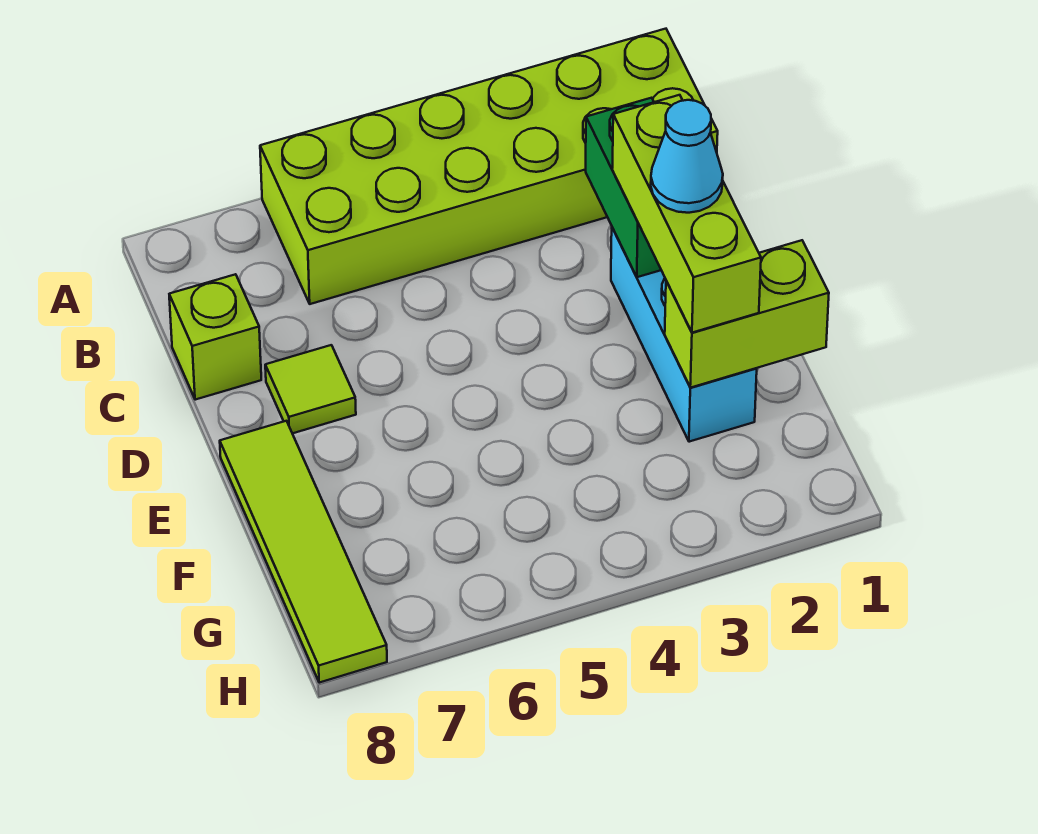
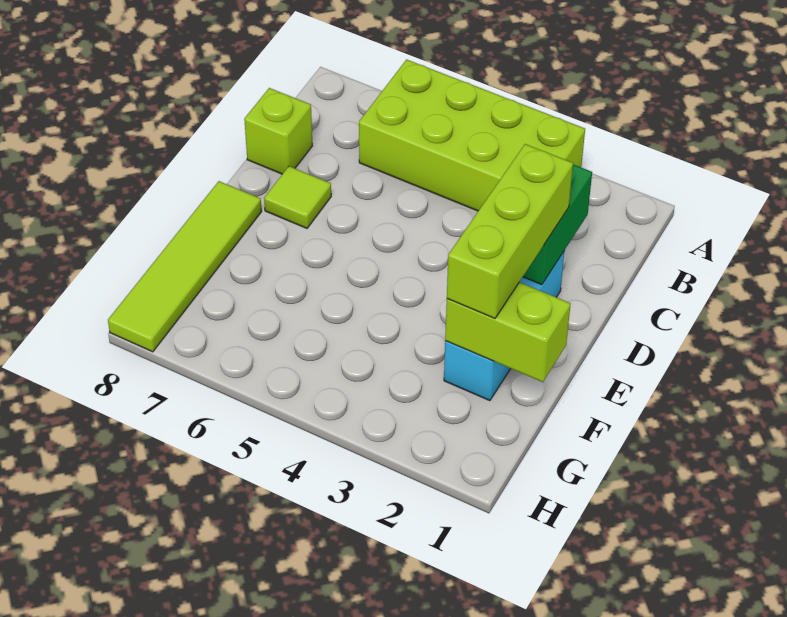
lime brick A1:B6 level 1 -> lime brick A3:B6 level 1
cyan cone E2 level 4 -> none

